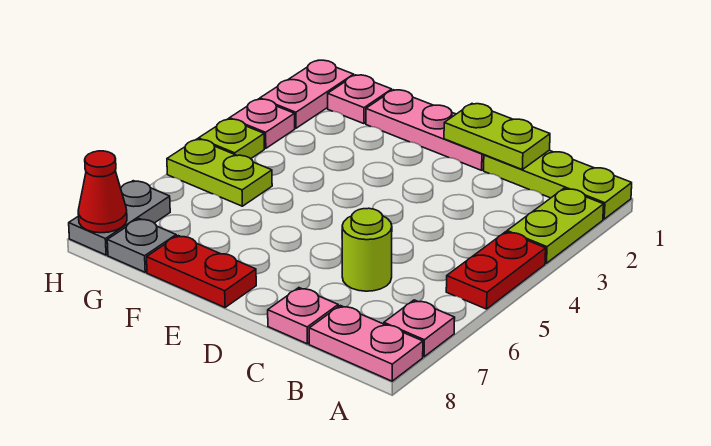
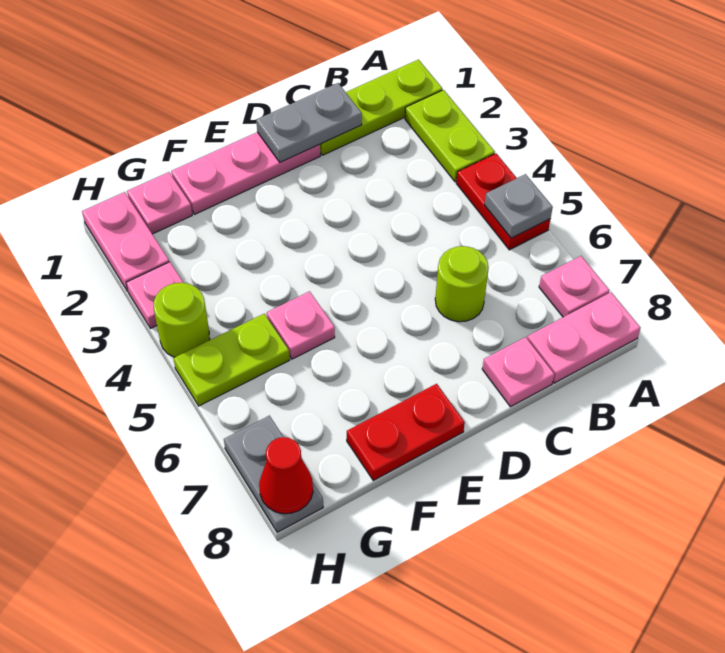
lime plate C1:D1 level 2 -> grey plate C1:D1 level 2
none -> pink plate F5 level 1
grey plate G8 level 1 -> grey plate A5 level 2
lime plate H4 level 1 -> lime round brick H4 level 1

